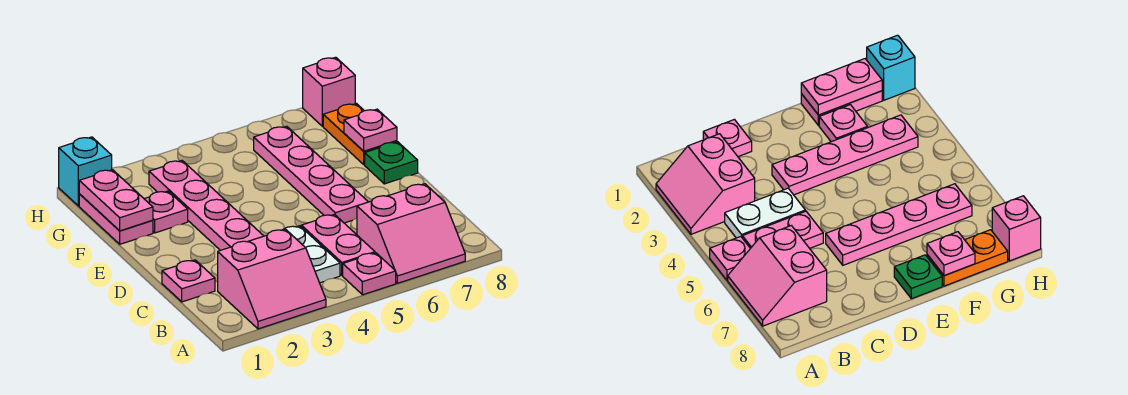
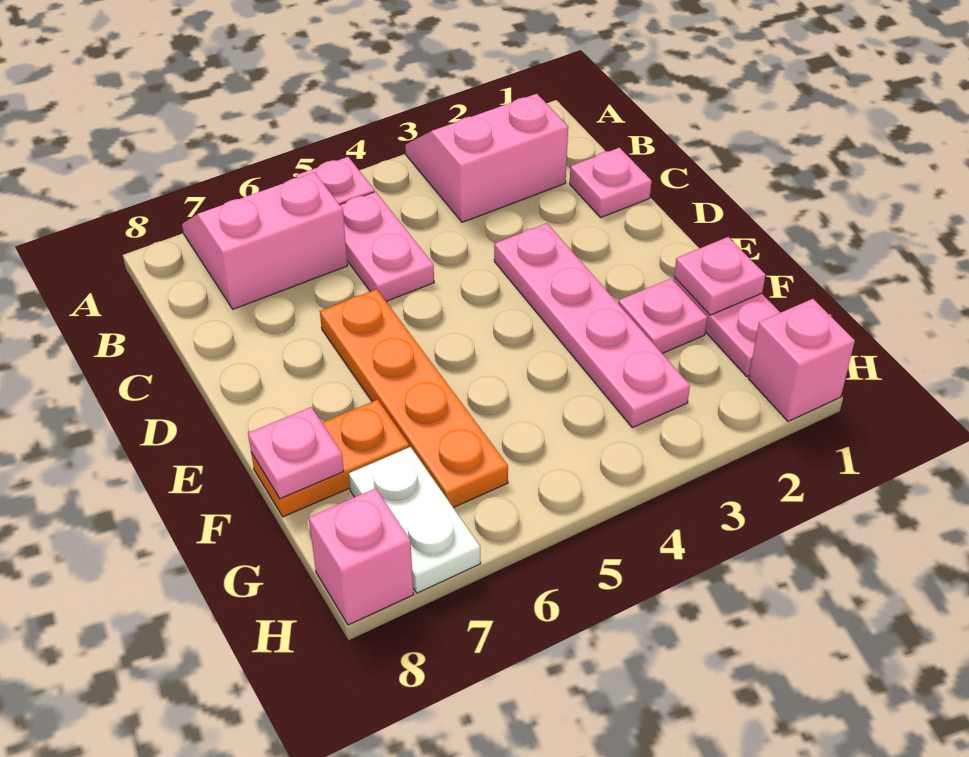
white plate B4:C4 level 1 -> white plate G7:H7 level 1
pink plate D6:G6 level 1 -> orange plate D6:G6 level 1
green plate E8 level 1 -> none
pink plate F1:G1 level 2 -> pink plate F1 level 2
orange plate F8:G8 level 1 -> orange plate F7:F8 level 1
cyan brick H1 level 1 -> pink brick H1 level 1

